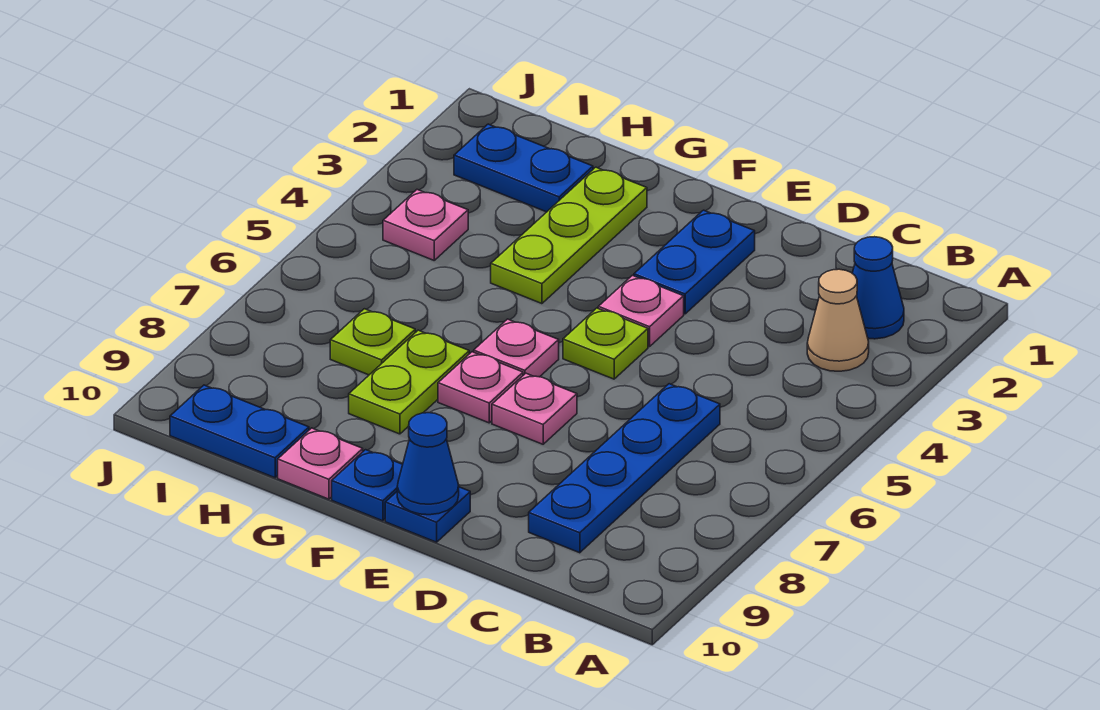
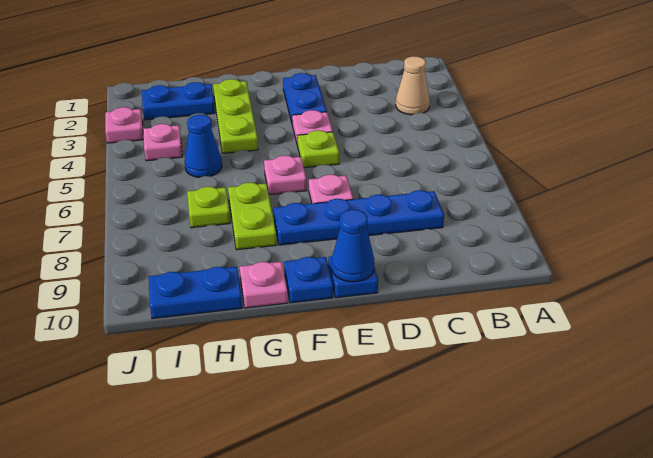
blue cone B2 level 1 -> blue cone H5 level 1
blue plate C6:C9 level 1 -> blue plate C8:F8 level 1
pink plate F7 level 1 -> pink plate J3 level 1

